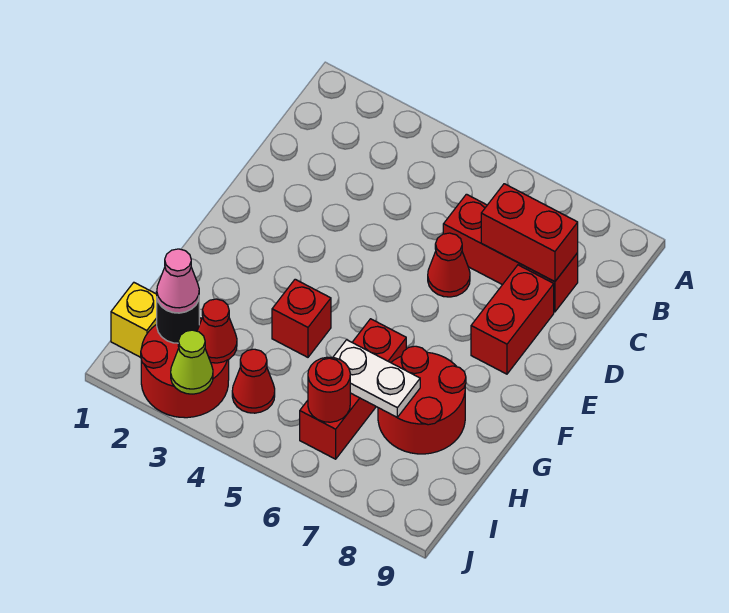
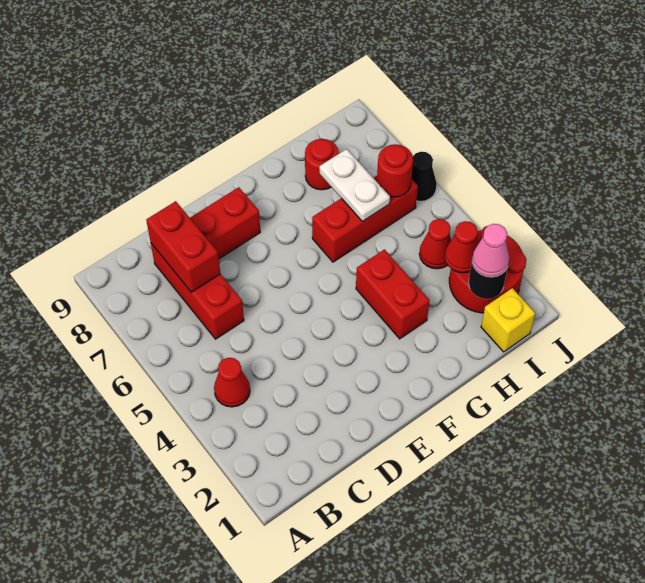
red cone D6 level 1 -> red cone B4 level 1
red brick G4 level 1 -> red brick G3:G4 level 1
red round brick G7:H8 level 1 -> red round brick H8 level 1
lime cone J3 level 2 -> none
none -> black cone J6 level 1

